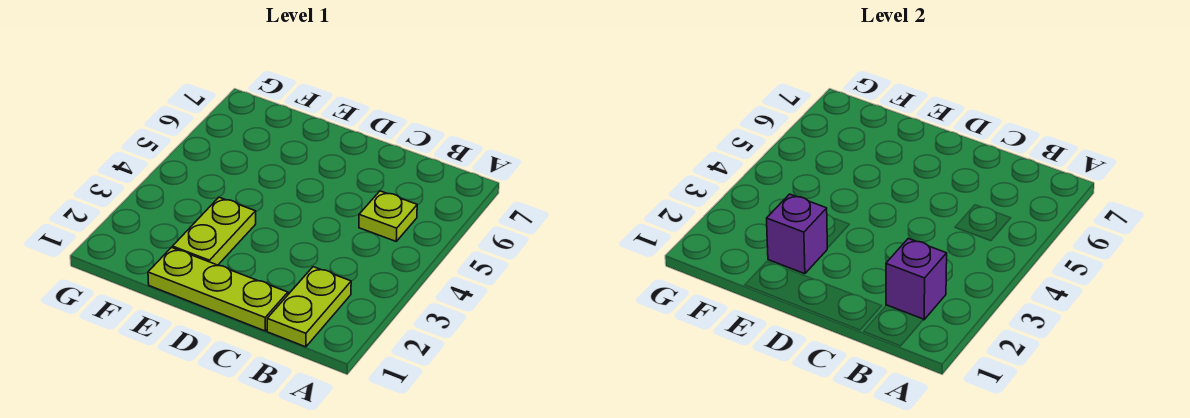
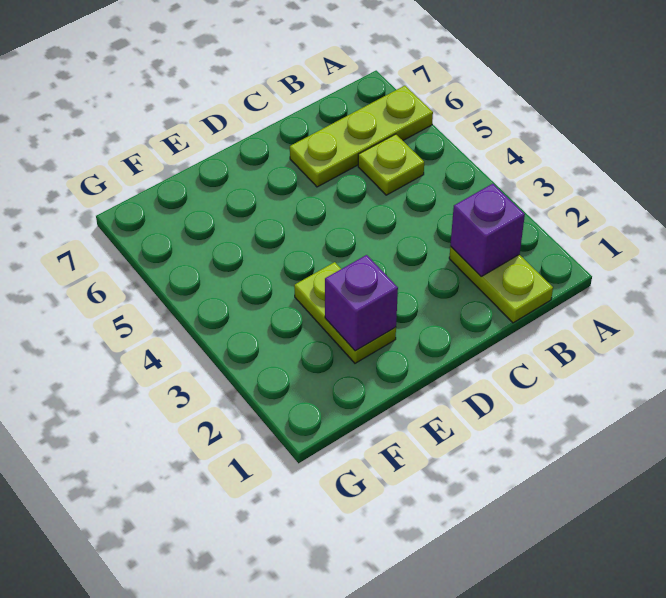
lime plate C1:E1 level 1 -> lime plate A6:C6 level 1

